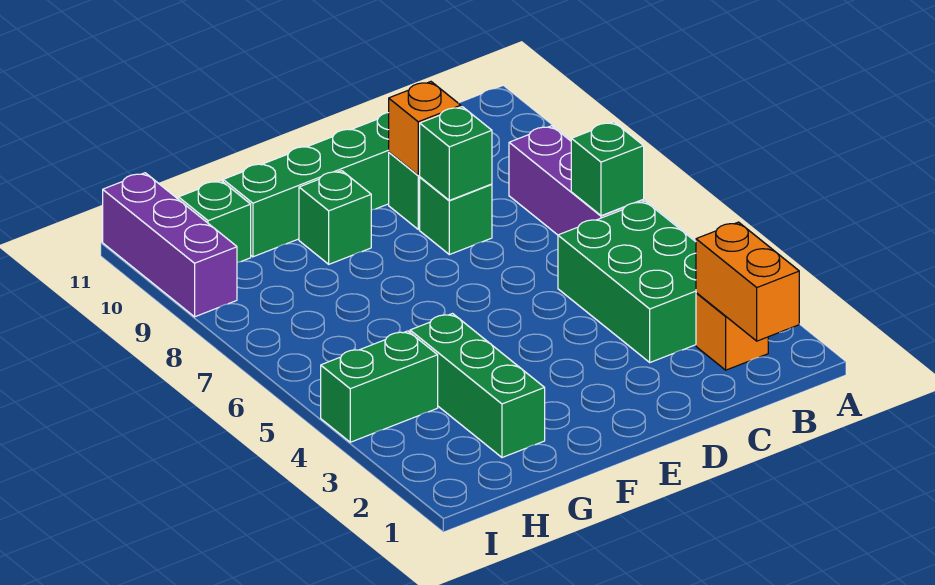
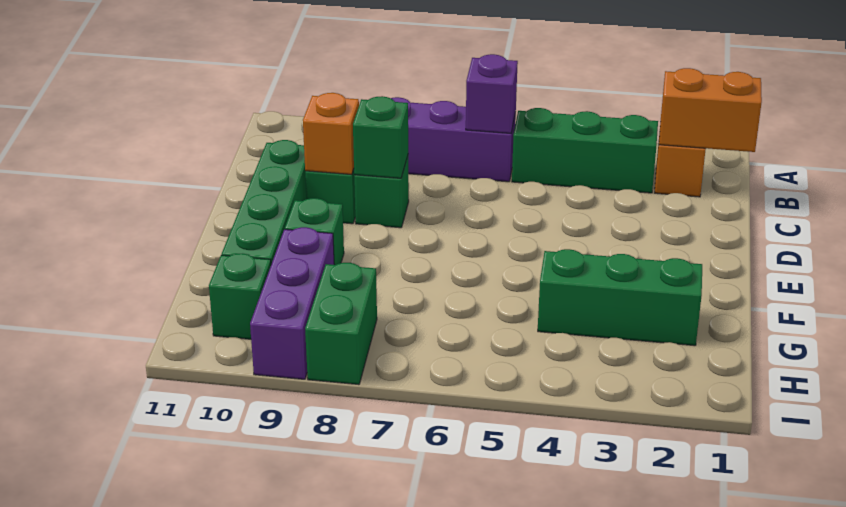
green brick B3:C5 level 1 -> green brick B3:B5 level 1
green brick B6 level 2 -> purple brick B6 level 2
green brick H4:I4 level 1 -> green brick H8:I8 level 1
purple brick I9:I11 level 1 -> purple brick G9:I9 level 1

